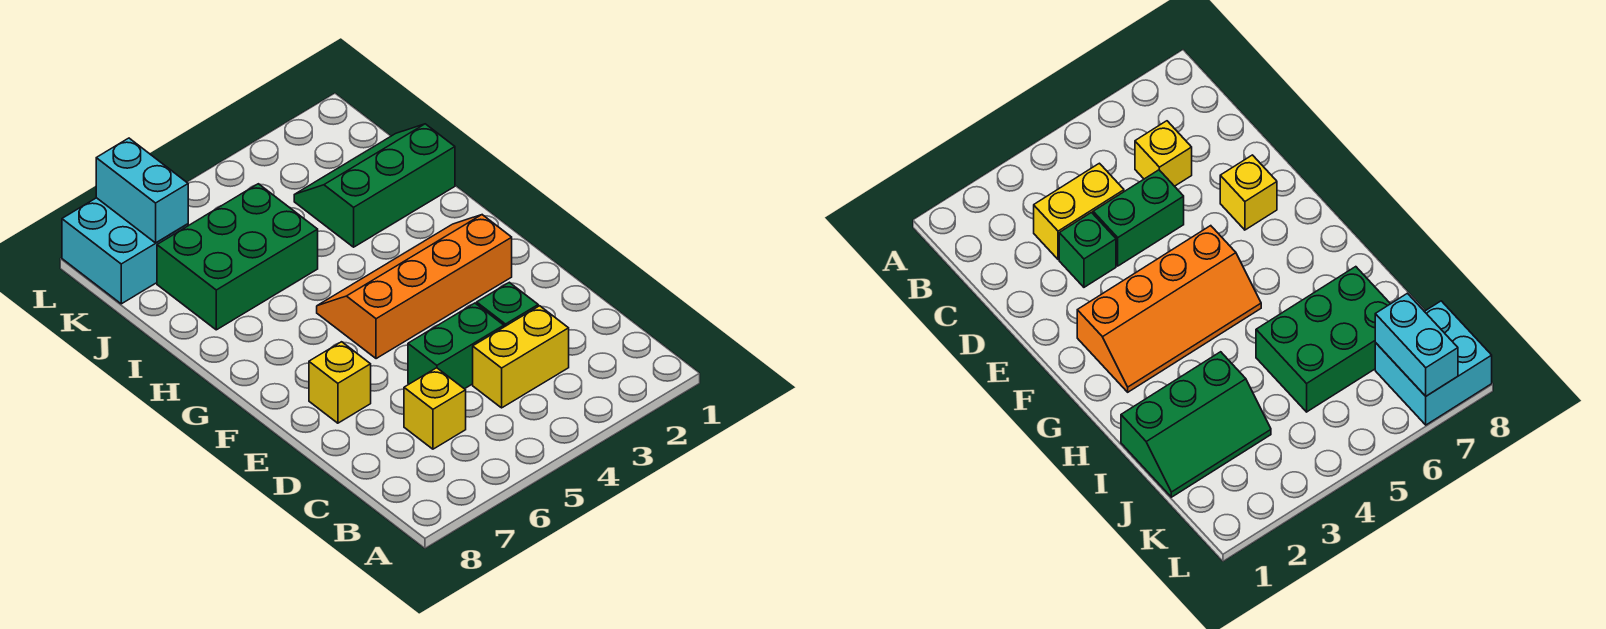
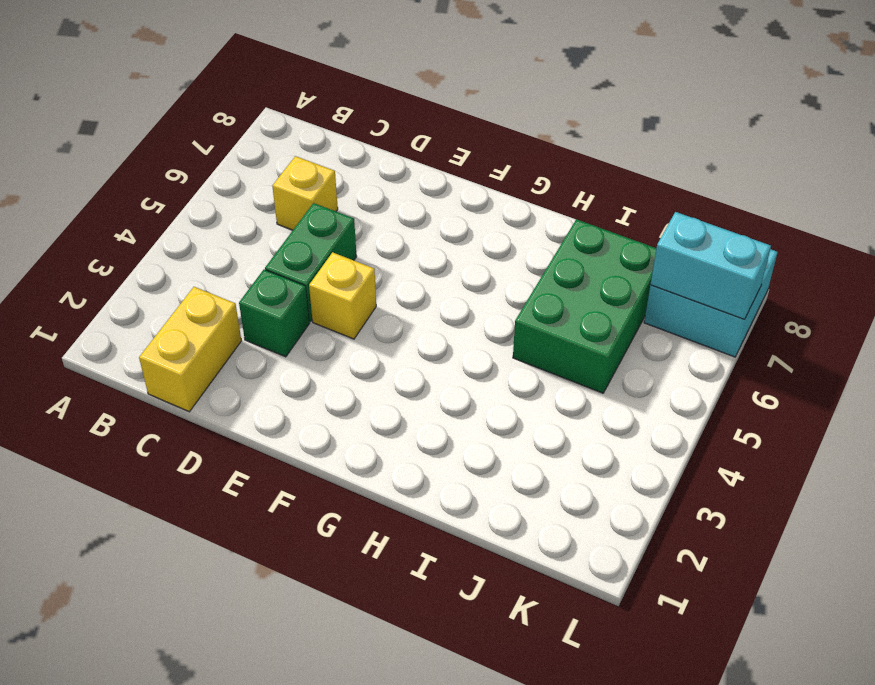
yellow brick C3:C4 level 1 -> yellow brick C1:C2 level 1
yellow brick E7 level 1 -> yellow brick E4 level 1
orange slope F2:G5 level 1 top F -> none
green slope I1:J3 level 1 top I -> none

